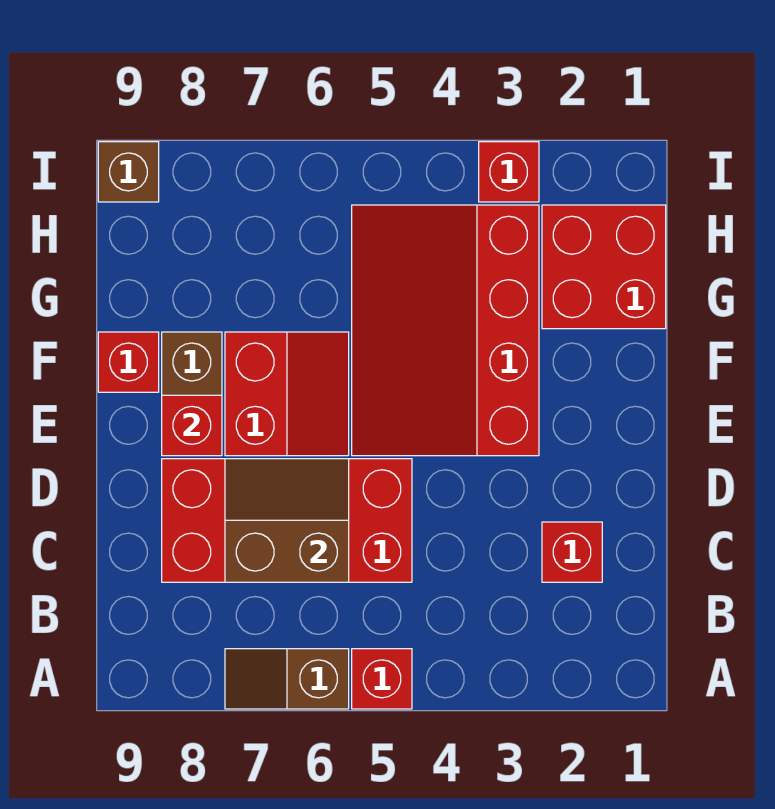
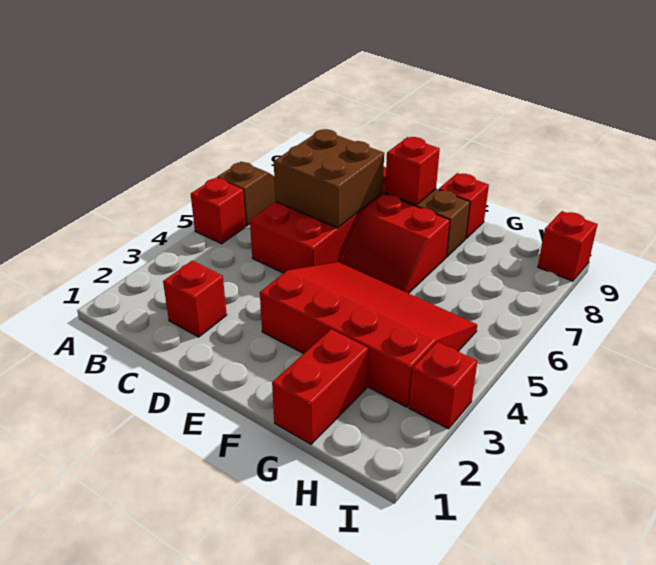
brown slope C6:D7 level 2 top C -> brown brick C6:D7 level 2
red brick G1:H2 level 1 -> red brick G1:G2 level 1
brown brick I9 level 1 -> red brick I9 level 1

